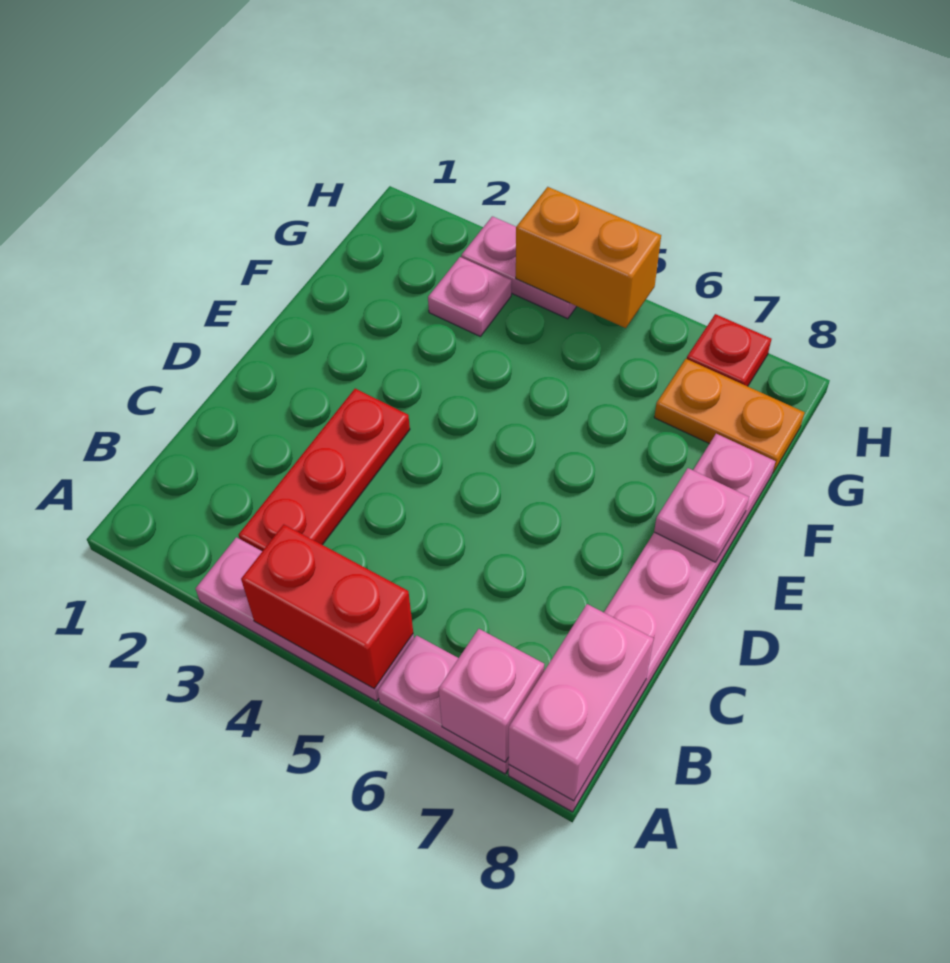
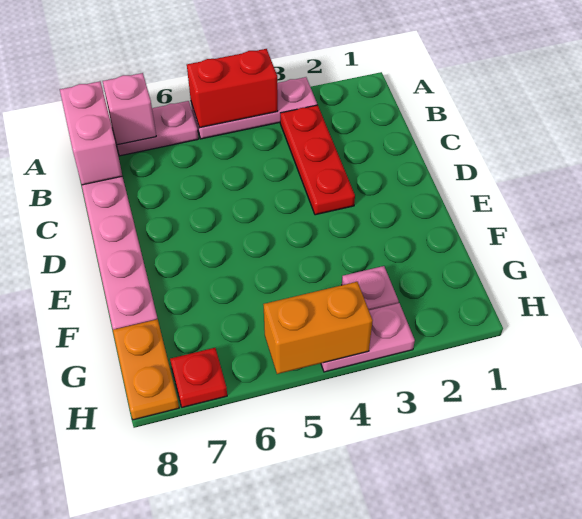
pink plate E8 level 2 -> none
orange plate G7:G8 level 1 -> orange plate G8:H8 level 1

